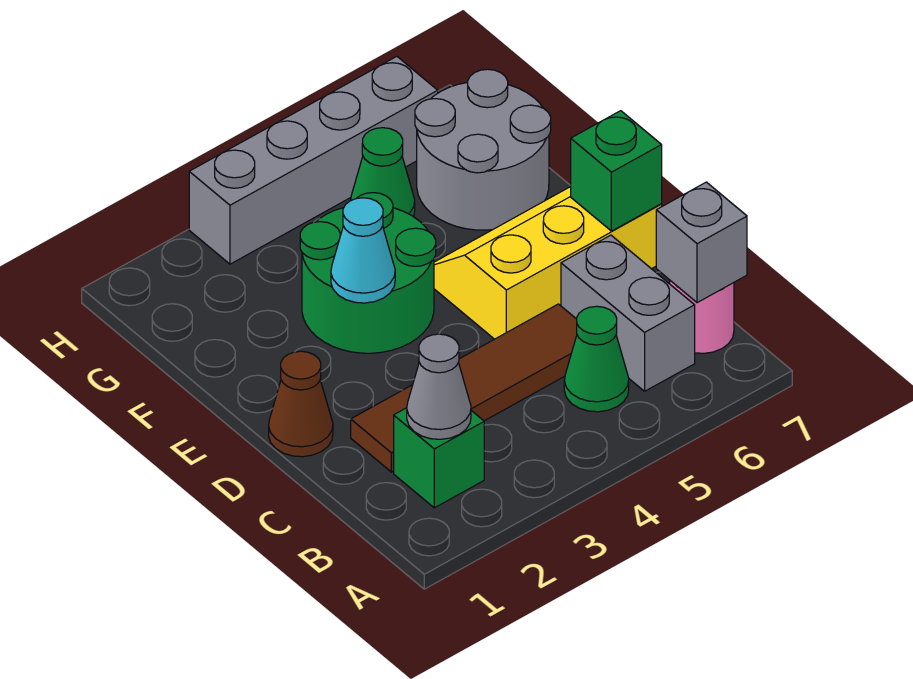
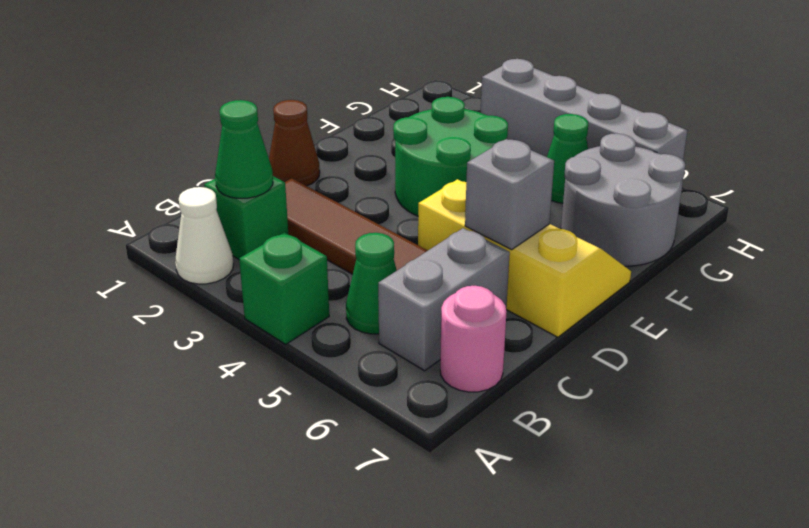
none -> white cone A2 level 1
grey cone B2 level 2 -> green cone B2 level 2
grey brick B7 level 2 -> grey brick D6 level 2
green brick D7 level 2 -> green brick A4 level 1
cyan cone E3 level 2 -> none

